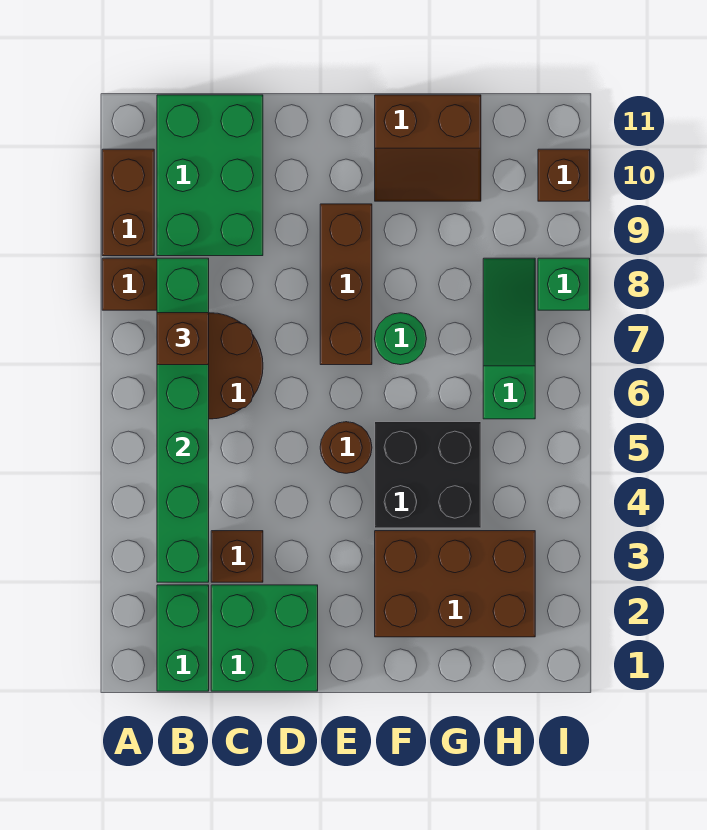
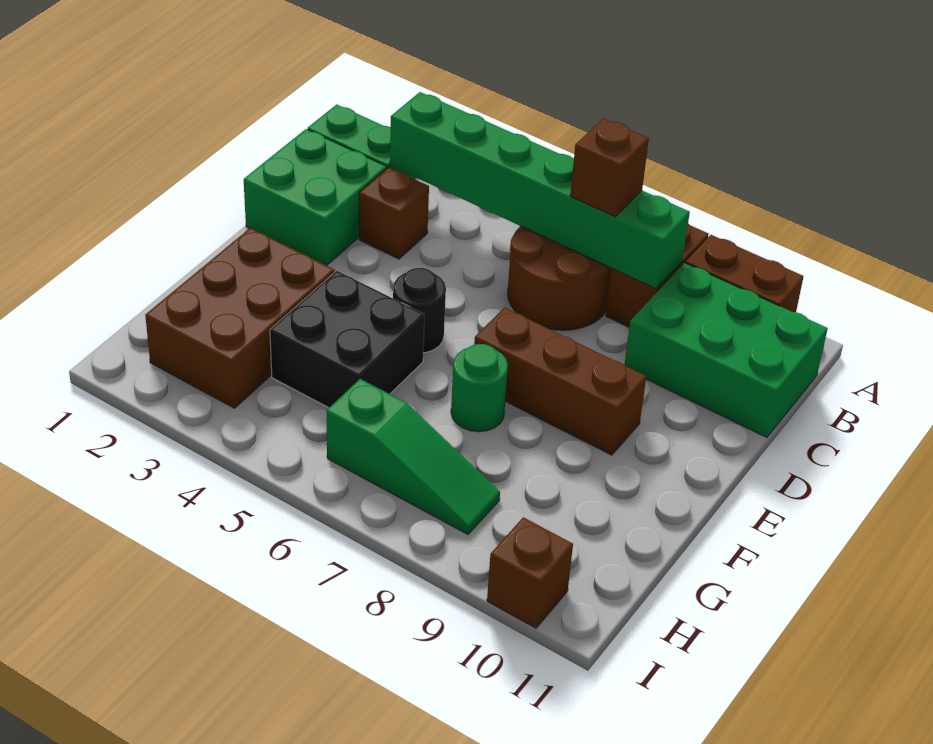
brown round brick E5 level 1 -> black round brick E5 level 1
brown slope F10:G11 level 1 top 11 -> none
green brick I8 level 1 -> none

